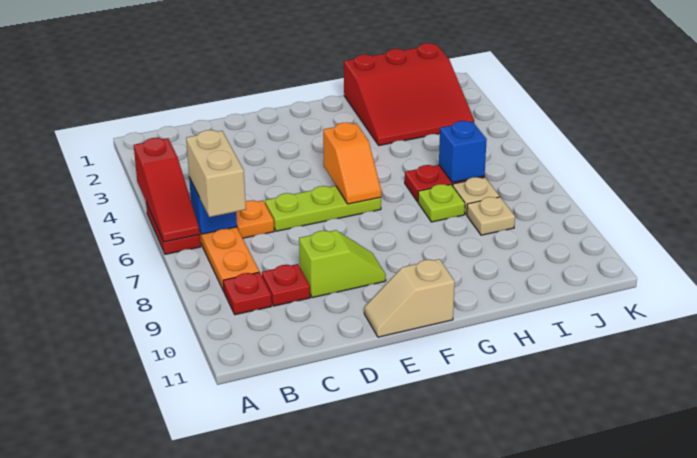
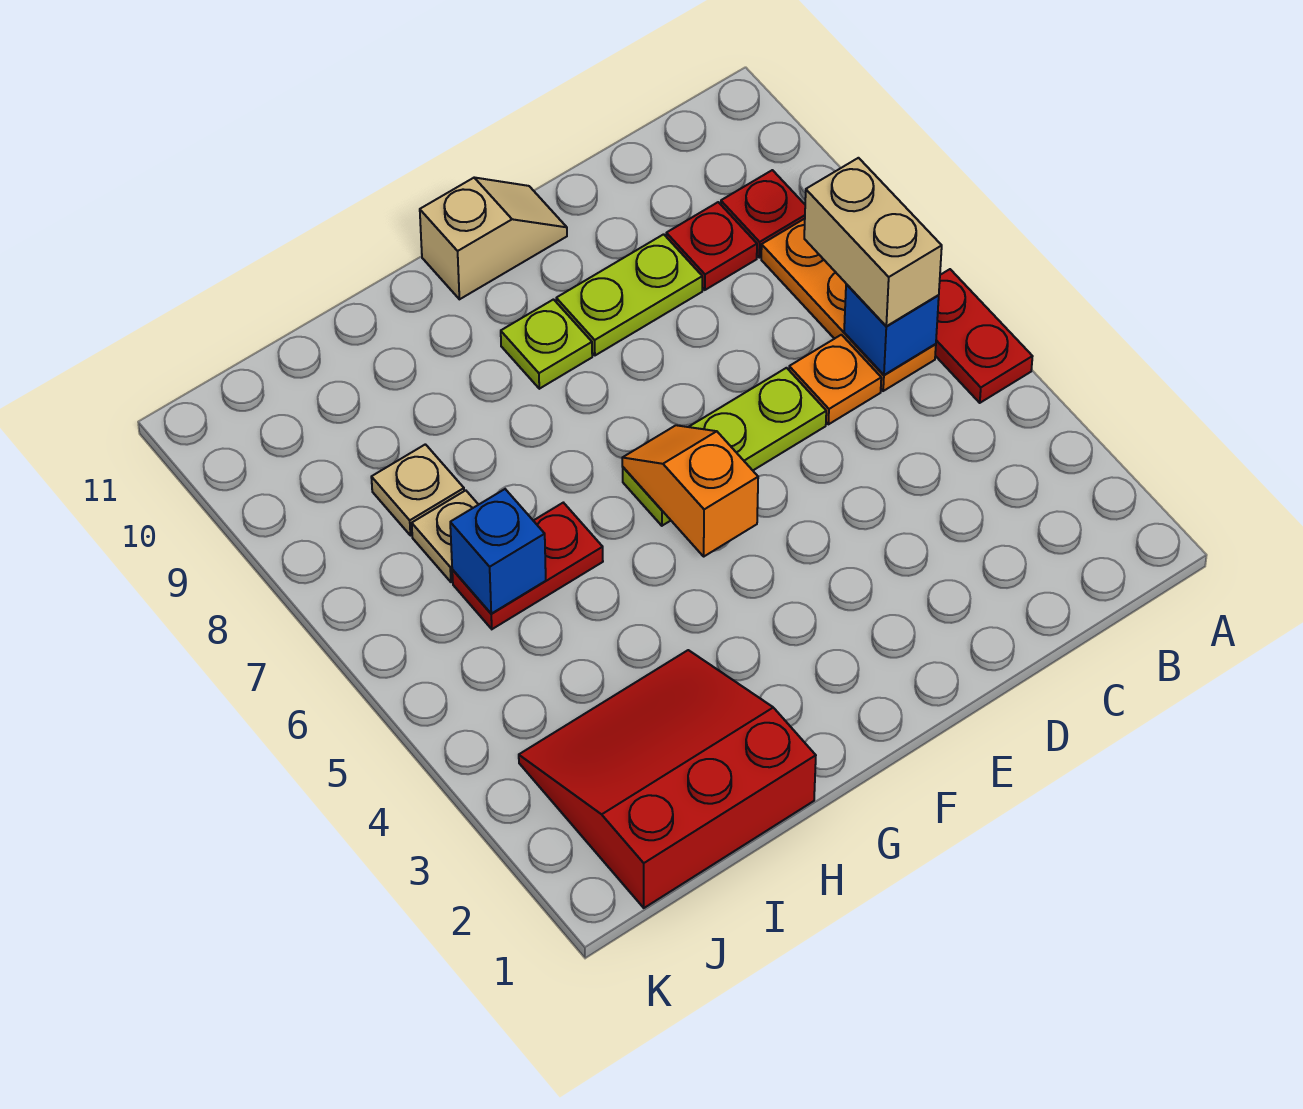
red slope A4:A6 level 2 top 4 -> none
lime slope D9:E9 level 1 top D -> lime plate D9:E9 level 1
lime plate H7 level 1 -> lime plate F9 level 1

